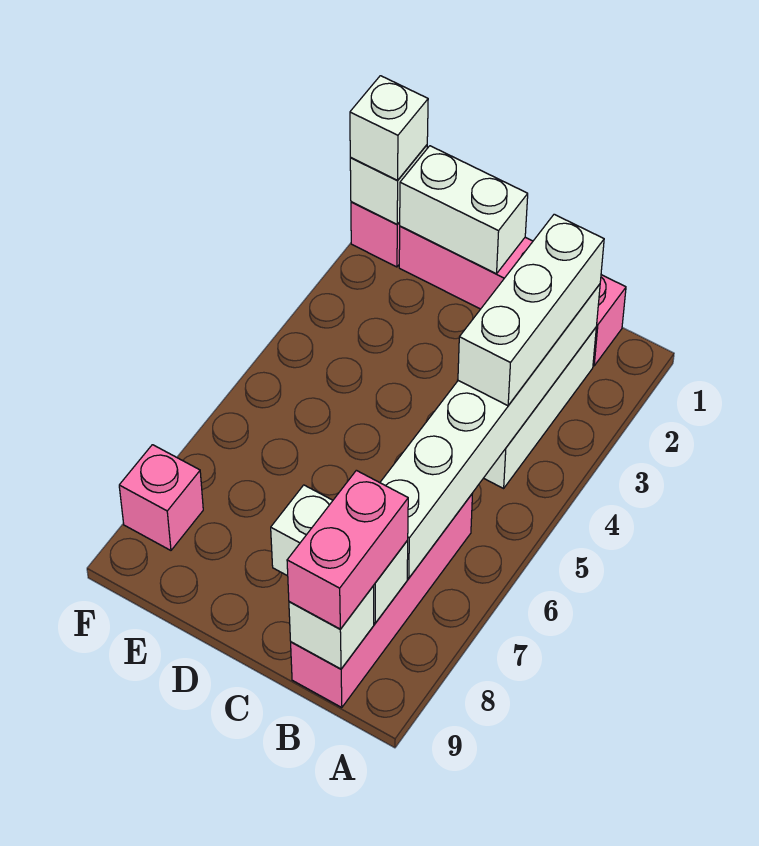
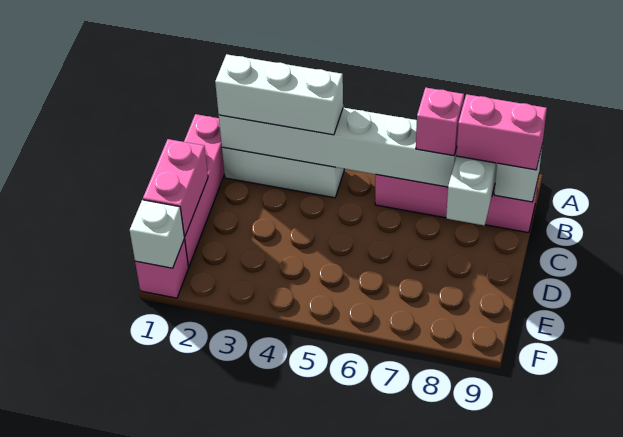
white brick D1:E1 level 2 -> pink brick D1:E1 level 2
white brick F1 level 3 -> none
pink brick F8 level 1 -> pink brick B7 level 3

